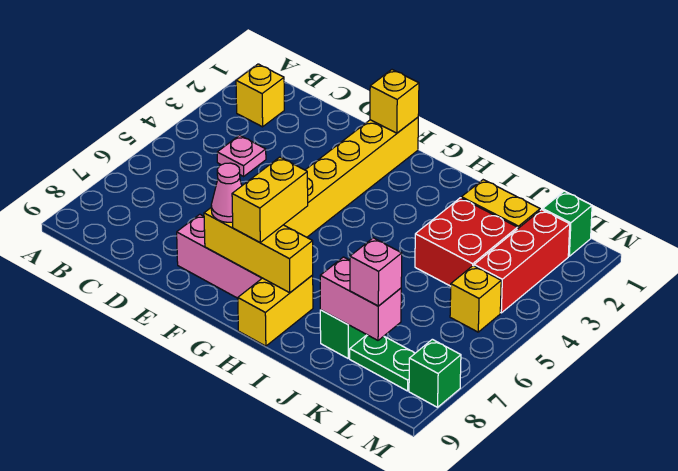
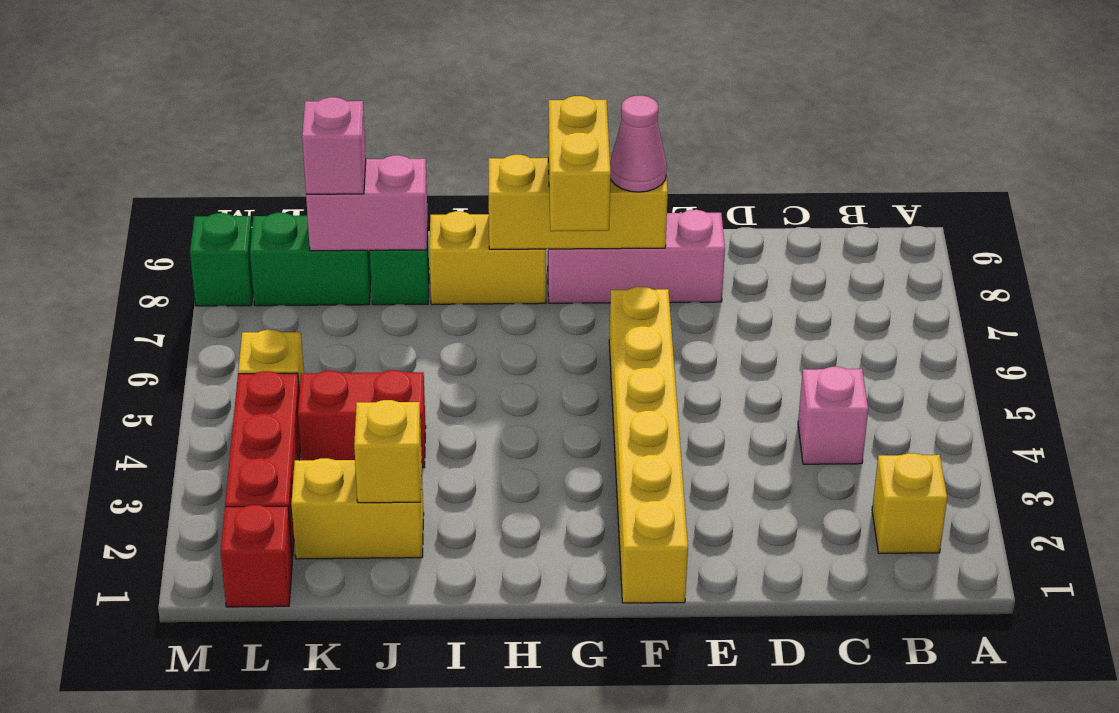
pink plate C4 level 1 -> pink brick C4 level 1
yellow brick F1 level 2 -> yellow brick J2 level 2
yellow brick H8:H9 level 1 -> yellow brick H8:I8 level 1
red brick J3:K4 level 1 -> red brick J4:K4 level 1
green plate K8:L8 level 1 -> green brick K8:L8 level 1
green brick L1 level 1 -> red brick L1 level 1

